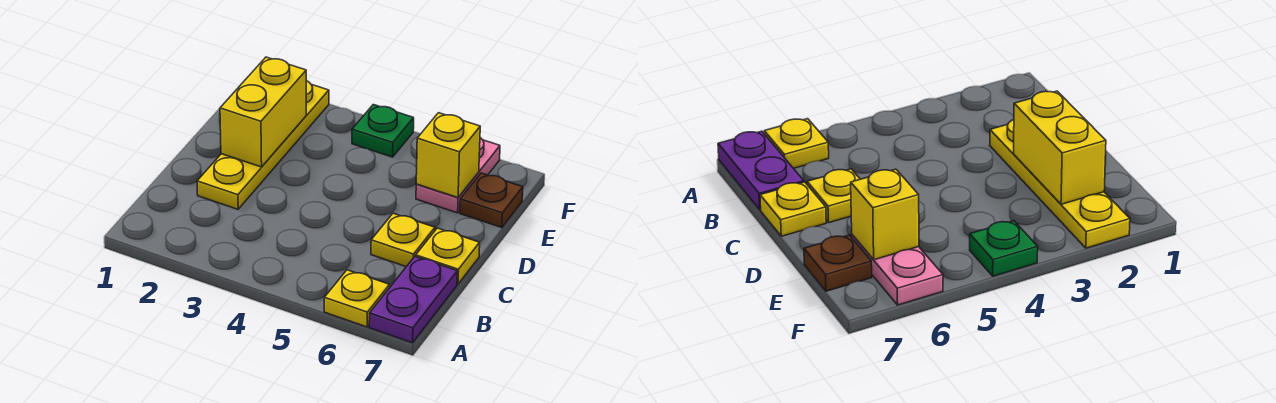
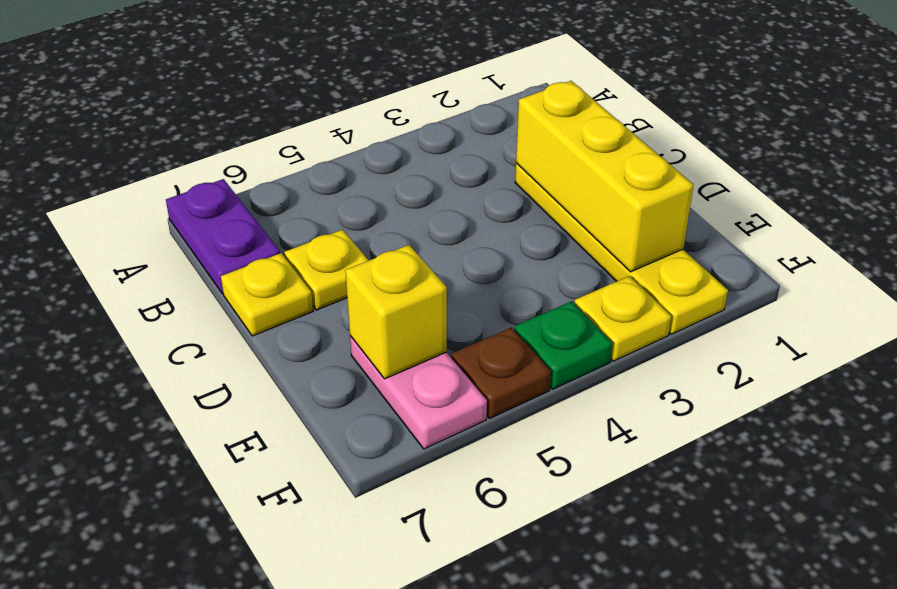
yellow plate A6 level 1 -> yellow plate F3 level 1
yellow brick D2:E2 level 2 -> yellow brick C2:E2 level 2
brown plate E7 level 1 -> brown plate F5 level 1

